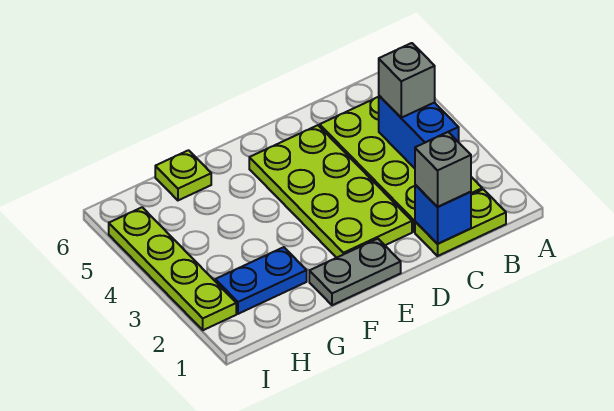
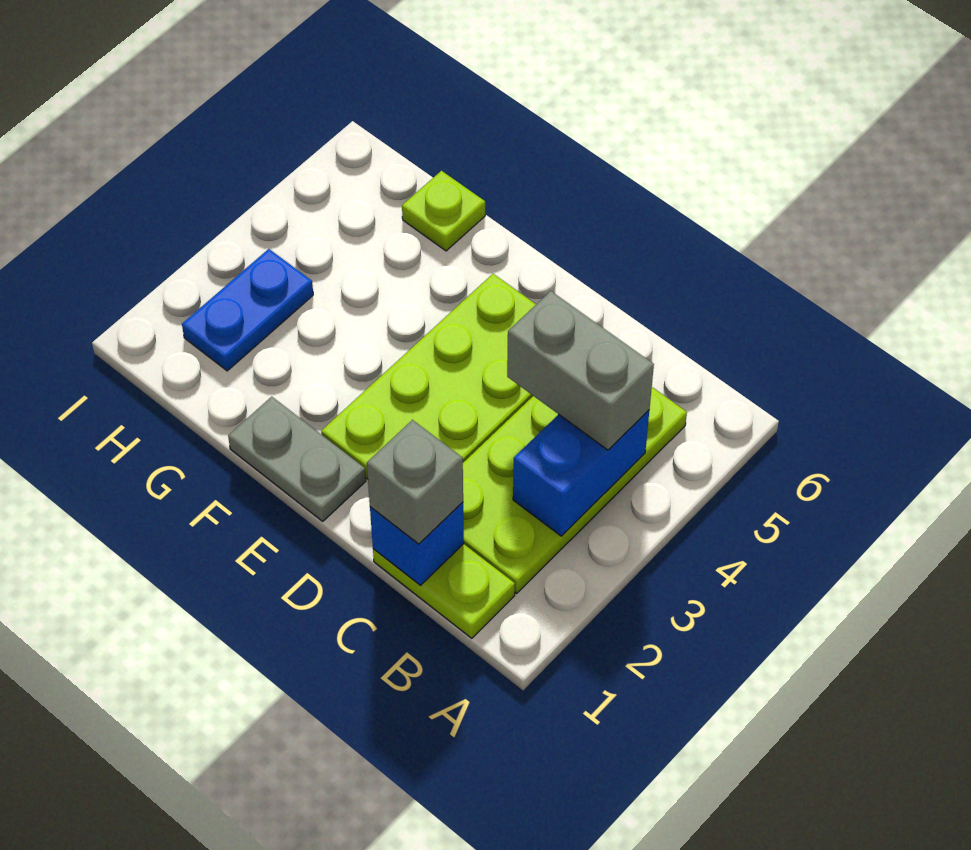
grey brick B4 level 3 -> grey brick B4:C4 level 3
blue plate G2:H2 level 1 -> blue plate H2:H3 level 1
lime plate I2:I5 level 1 -> none

